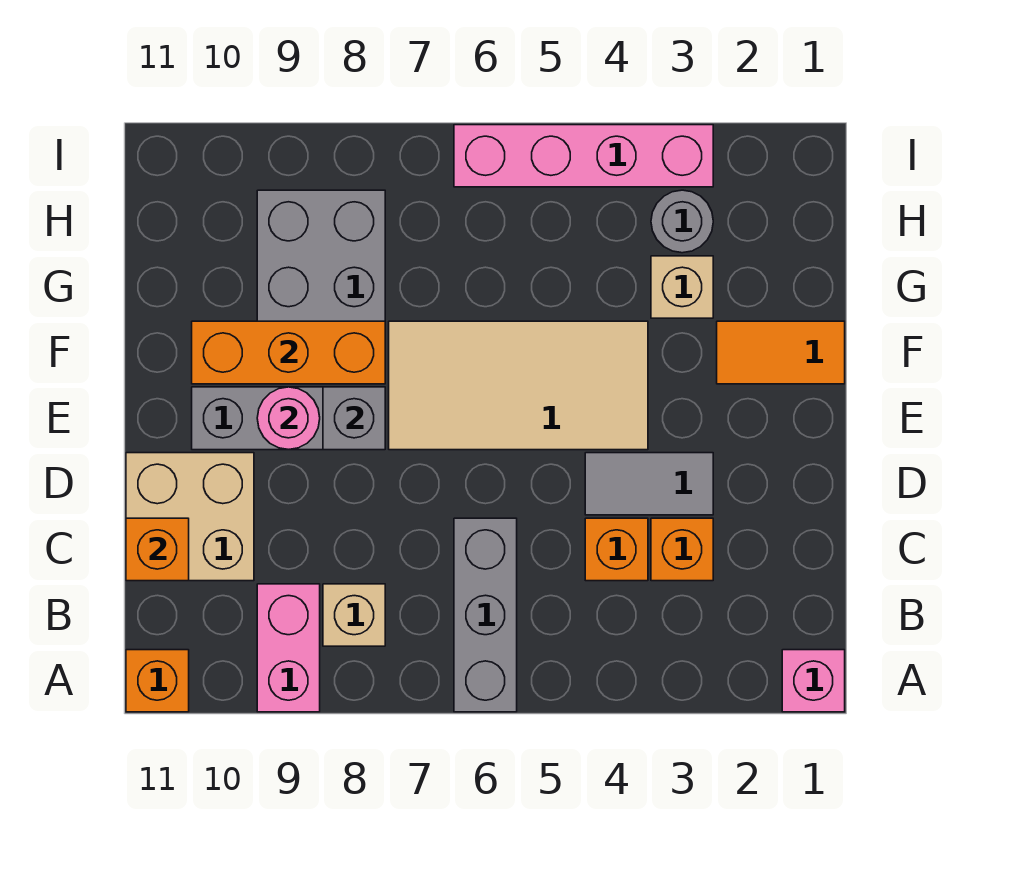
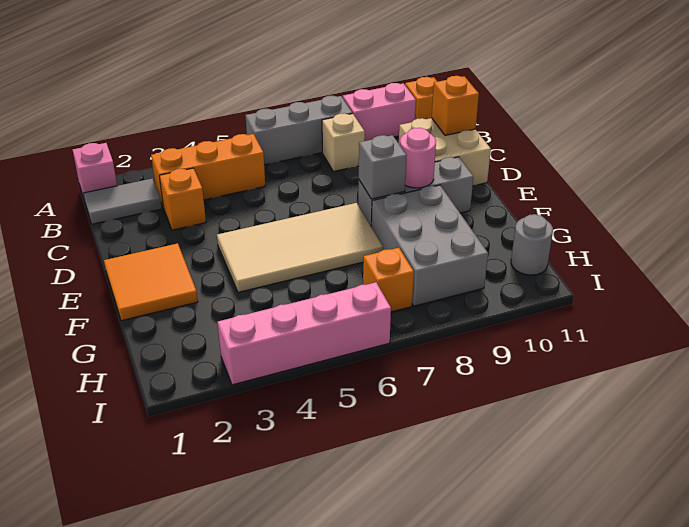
grey brick A6:C6 level 1 -> grey brick A6:A8 level 1
pink brick A9:B9 level 1 -> pink brick A9:A10 level 1
orange brick C4 level 1 -> orange brick H7 level 1
grey tile D3:D4 level 1 -> grey tile B1:B2 level 1
orange tile F1:F2 level 1 -> orange tile E1:F2 level 1
orange brick F8:F10 level 2 -> orange brick B3:B5 level 1
tan brick G3 level 1 -> none
grey round brick H3 level 1 -> grey round brick H11 level 1

